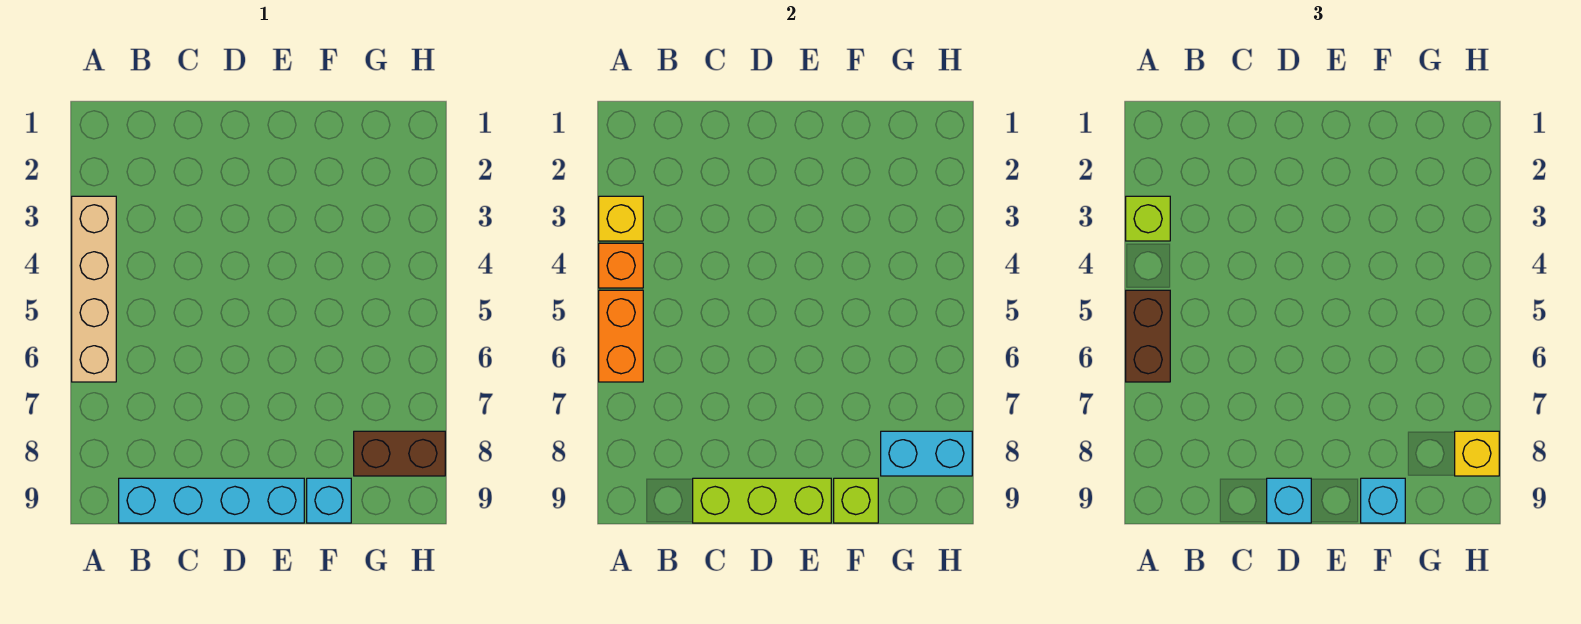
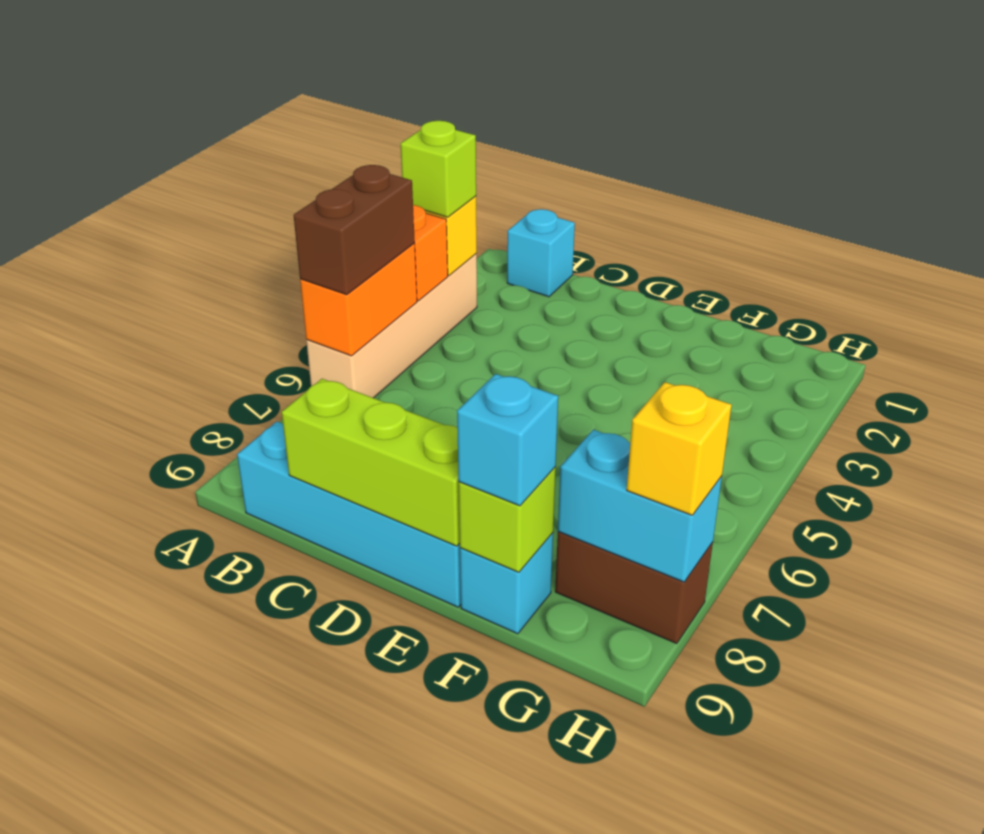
cyan brick D9 level 3 -> cyan brick B1 level 1

